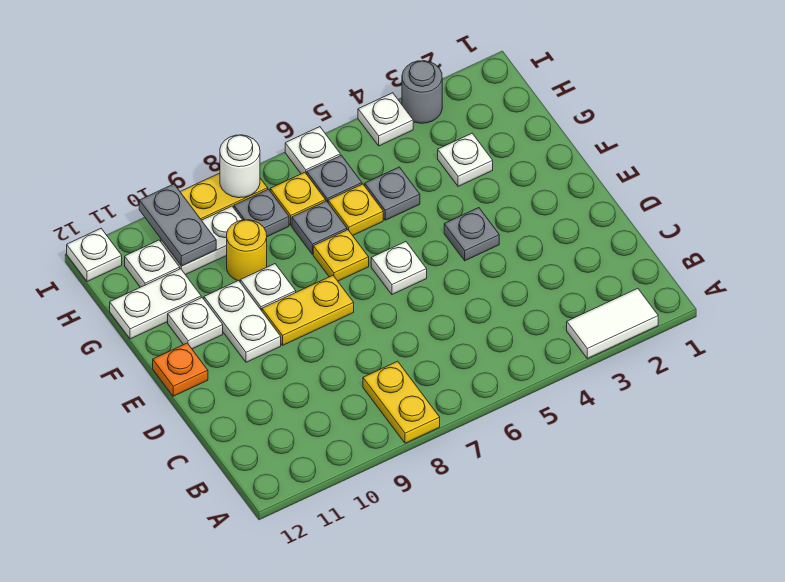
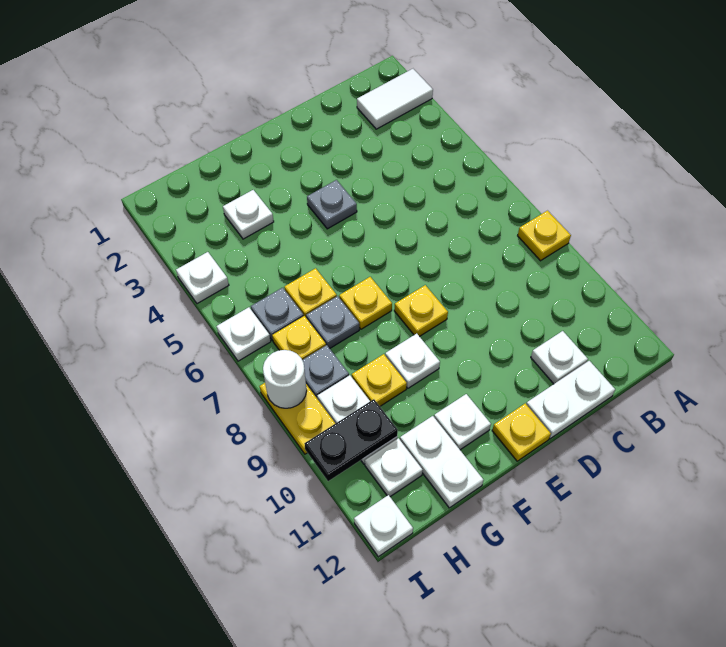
white tile A2:A3 level 1 -> white tile A2:B2 level 1
yellow plate A8:B8 level 1 -> yellow plate A8 level 1
white plate E6 level 1 -> white plate C11 level 1
yellow plate E8:E9 level 1 -> yellow plate E8 level 1
white plate E10:F10 level 1 -> white plate C12:D12 level 1
orange plate E12 level 1 -> yellow plate E12 level 1
grey plate G5 level 1 -> none
yellow round brick G9 level 1 -> yellow plate G9 level 1
grey plate H10:I10 level 2 -> black plate H10:I10 level 2
grey round brick I3 level 1 -> none

